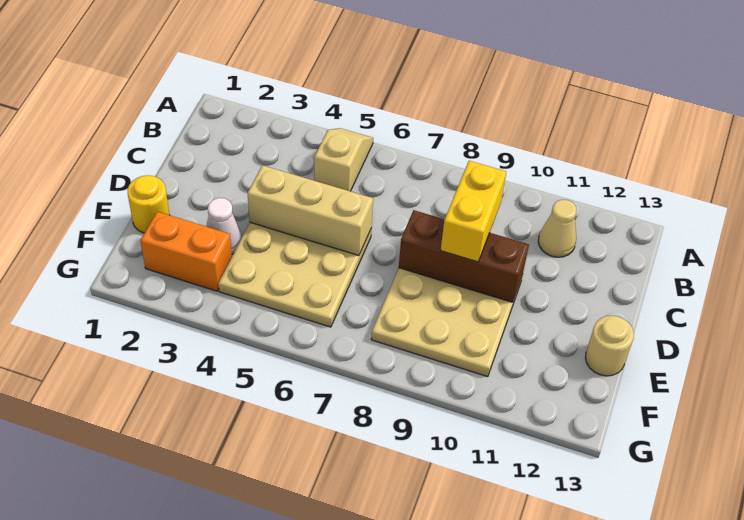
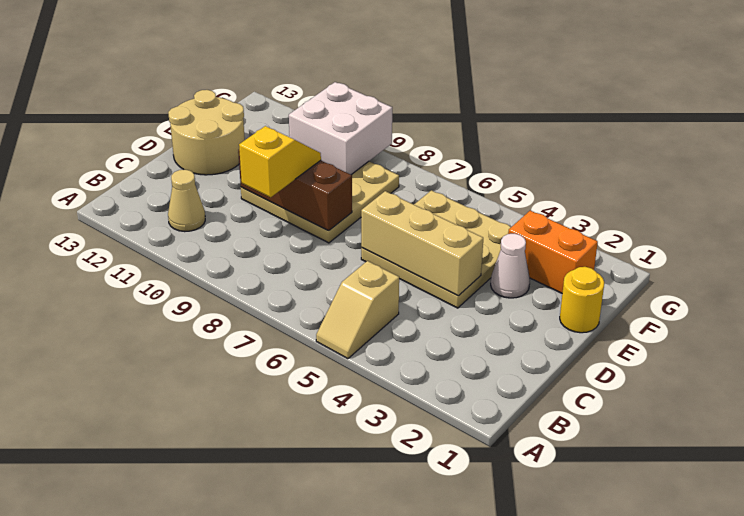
yellow brick C9:D9 level 3 -> yellow slope C9:D9 level 3 top C
tan round brick E13 level 1 -> tan round brick D12:E13 level 1
none -> white brick F9:G10 level 2

